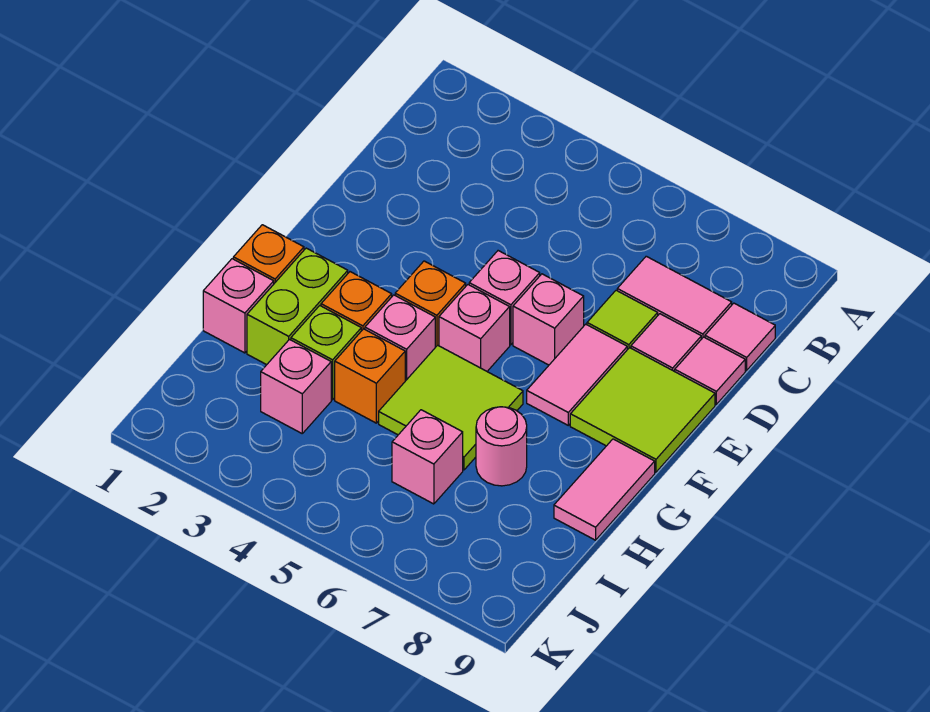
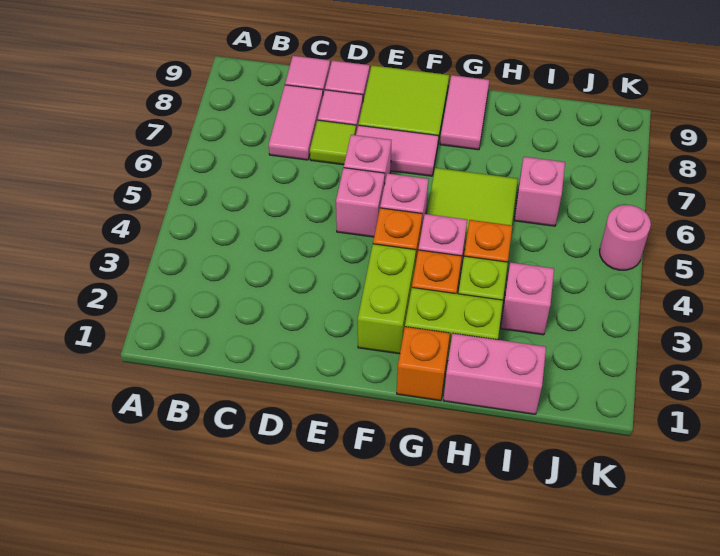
none -> lime brick F2:F3 level 1
pink tile G9:H9 level 1 -> pink tile G8:G9 level 1
pink brick H1 level 1 -> pink brick H1:I1 level 1
pink round brick H7 level 1 -> pink round brick K5 level 1

